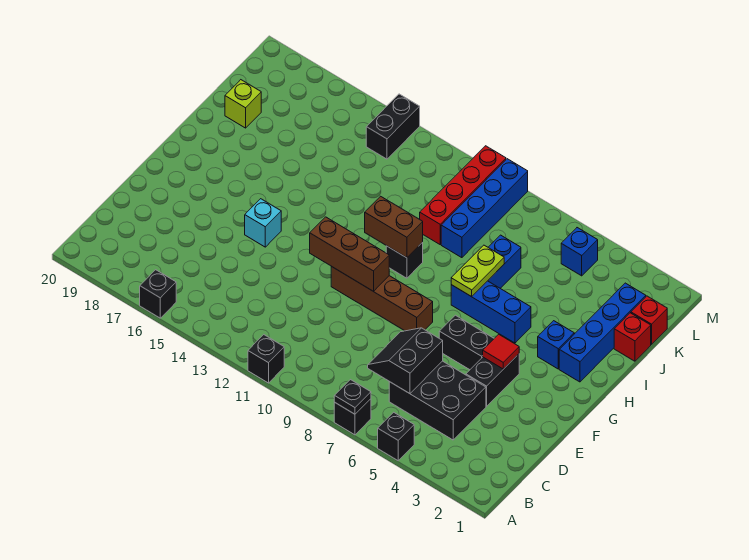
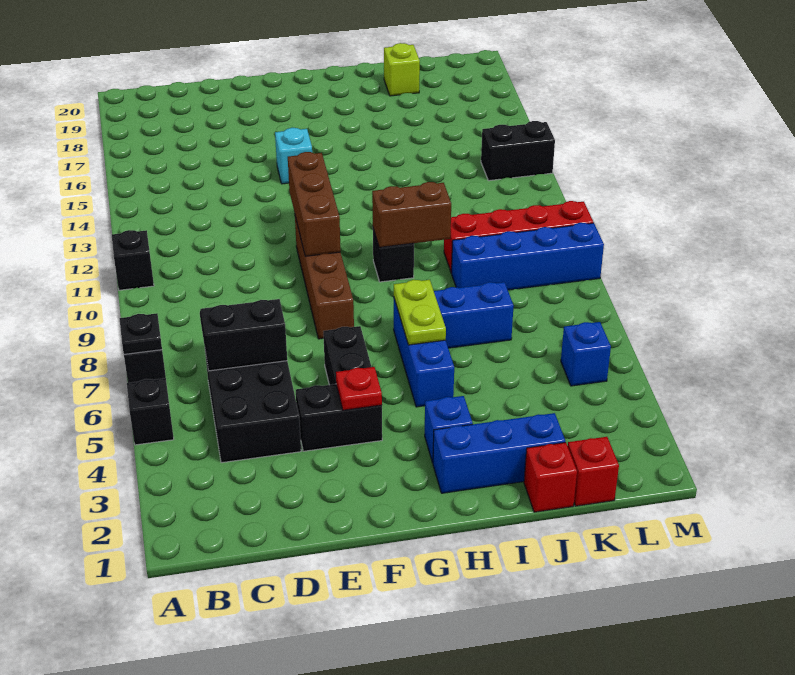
black brick A16 level 1 -> none
red tile F4 level 2 -> red plate F4 level 2
blue brick H2:K2 level 1 -> blue brick H2:J2 level 1
lime plate H7:I7 level 2 -> lime plate H6:H7 level 2
brown brick H10:H11 level 2 -> brown brick H10:I10 level 2

